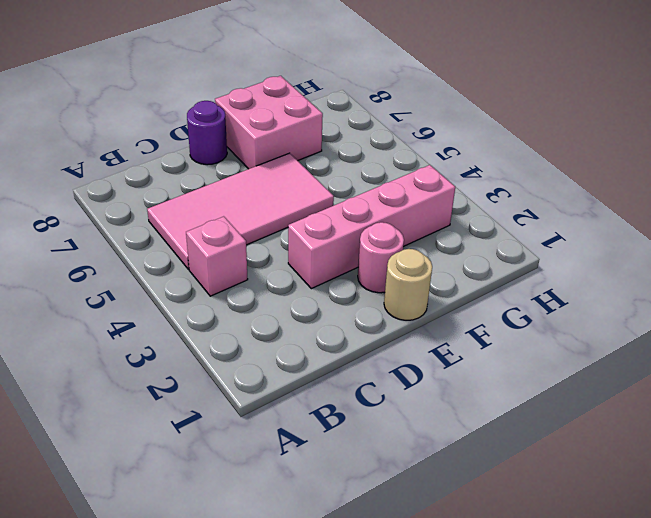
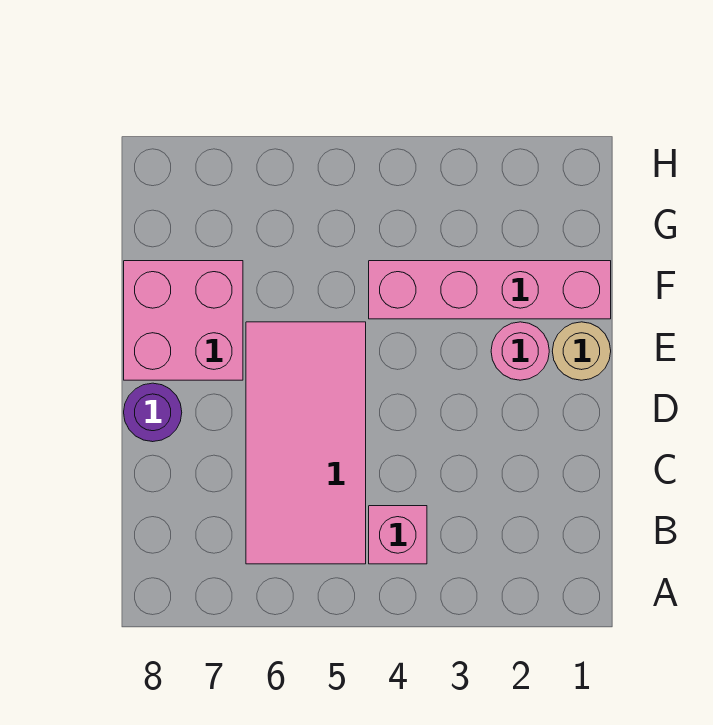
pink brick D3:G3 level 1 -> pink brick F1:F4 level 1

